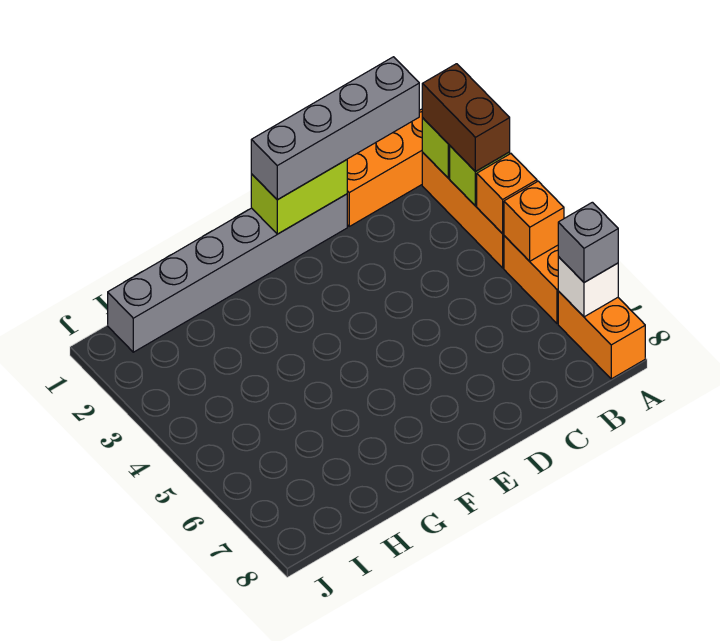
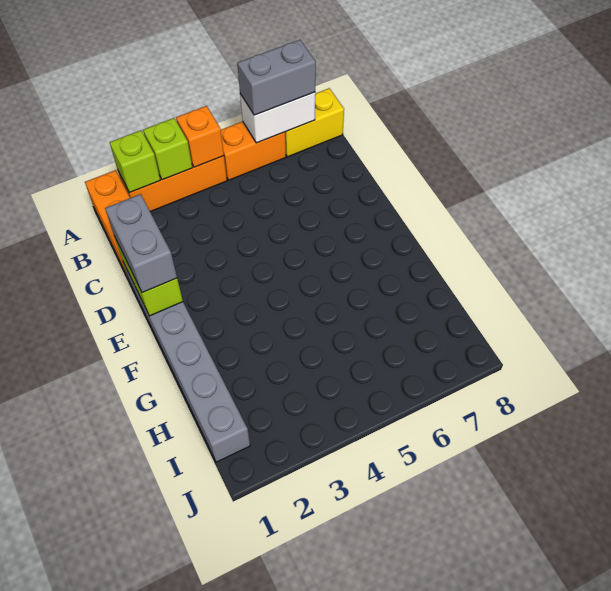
brown brick A2:A3 level 3 -> none
orange brick A5 level 2 -> none
orange brick A7:A8 level 1 -> yellow brick A7:A8 level 1
white brick A7 level 2 -> white brick A6:A7 level 2
grey brick A7 level 3 -> grey brick A6:A7 level 3
grey brick B1:E1 level 3 -> grey brick D1:E1 level 3

